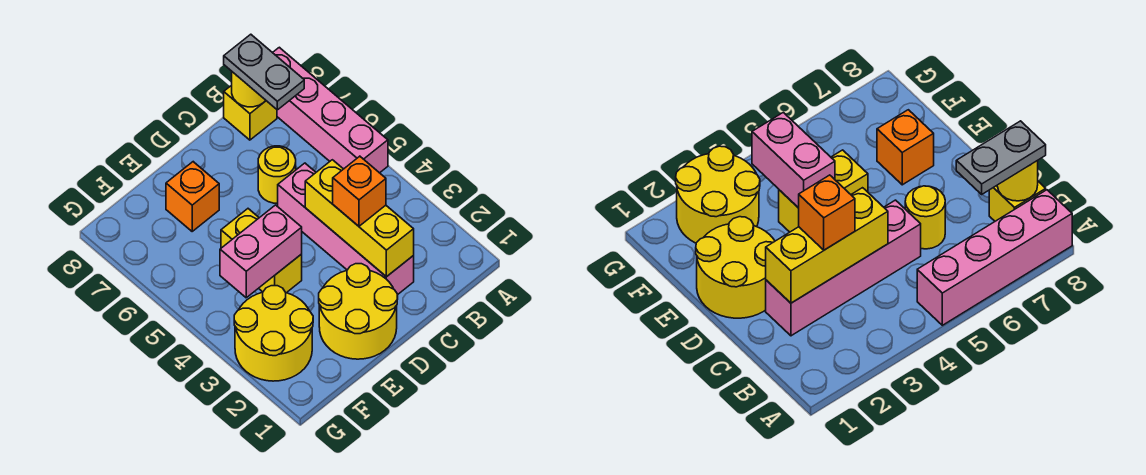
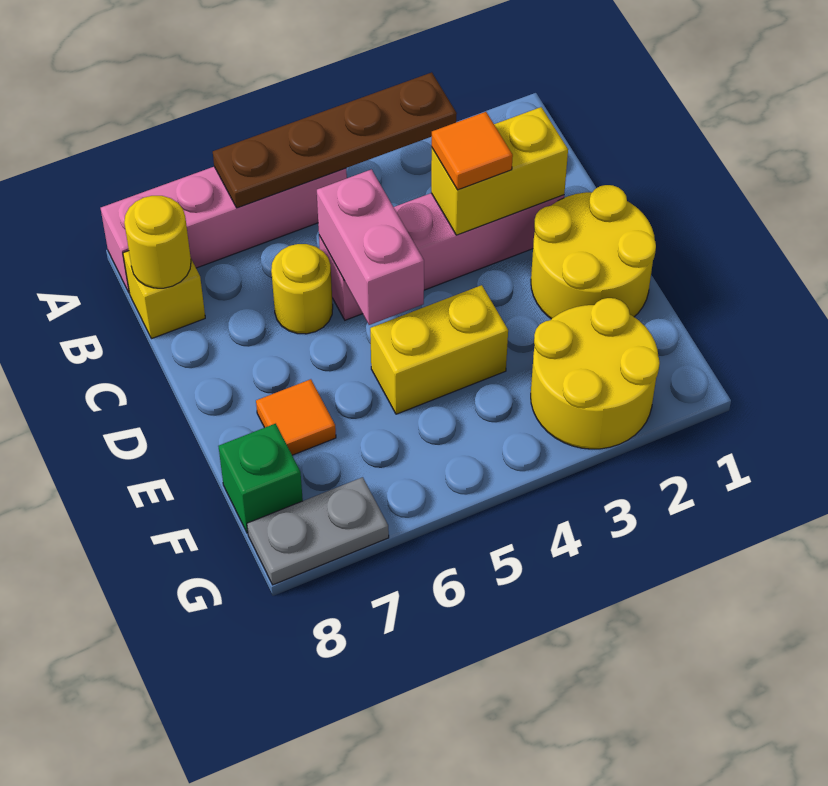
none -> brown plate A3:A6 level 2
grey plate B7:B8 level 3 -> grey plate G7:G8 level 1
yellow brick C2:C4 level 2 -> yellow brick C2:C3 level 2
orange brick C3 level 3 -> orange tile C3 level 3
pink brick E4:F4 level 2 -> pink brick C5:D5 level 2
orange brick E7 level 1 -> orange tile E7 level 1
none -> green brick F8 level 1

